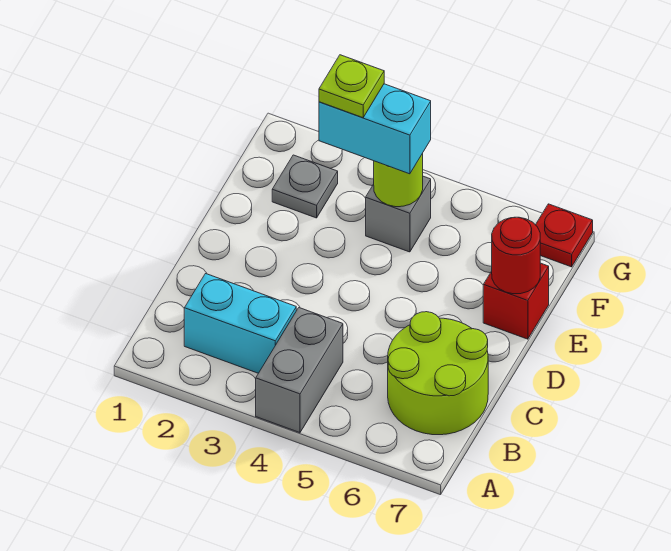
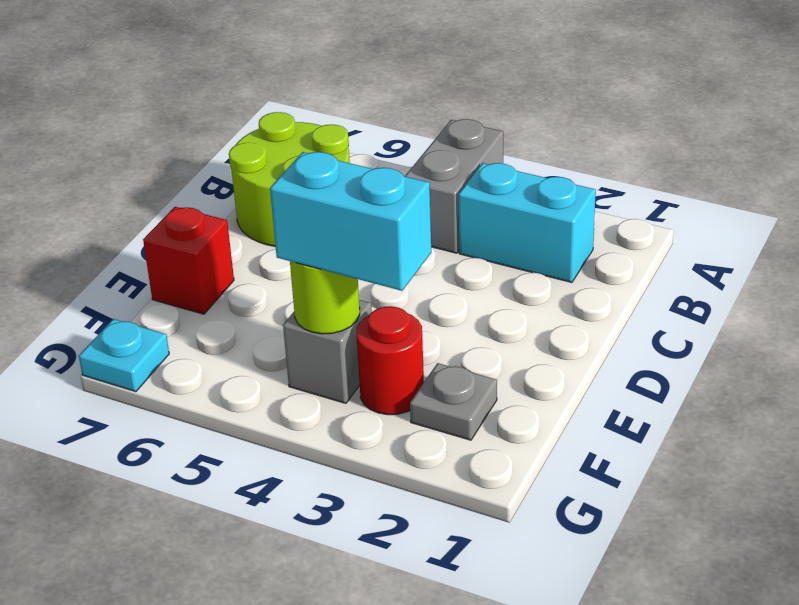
red round brick E7 level 2 -> red round brick F3 level 1
lime plate F3 level 4 -> none
red plate G7 level 1 -> cyan plate G7 level 1

